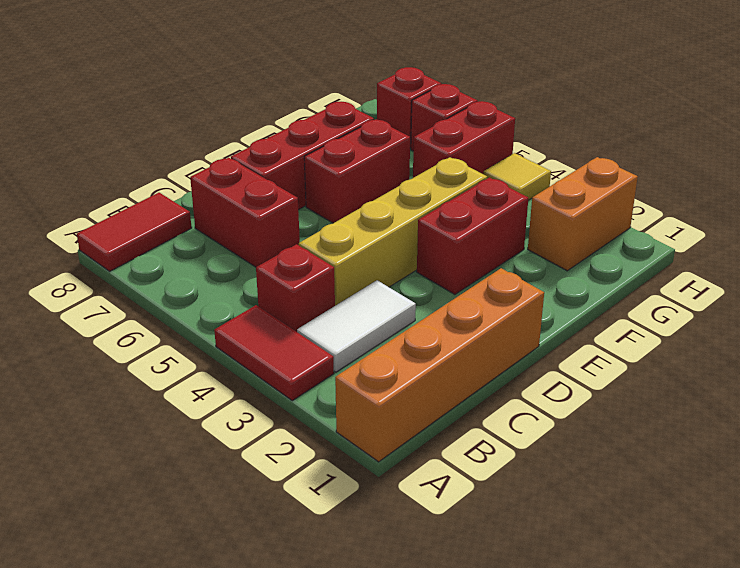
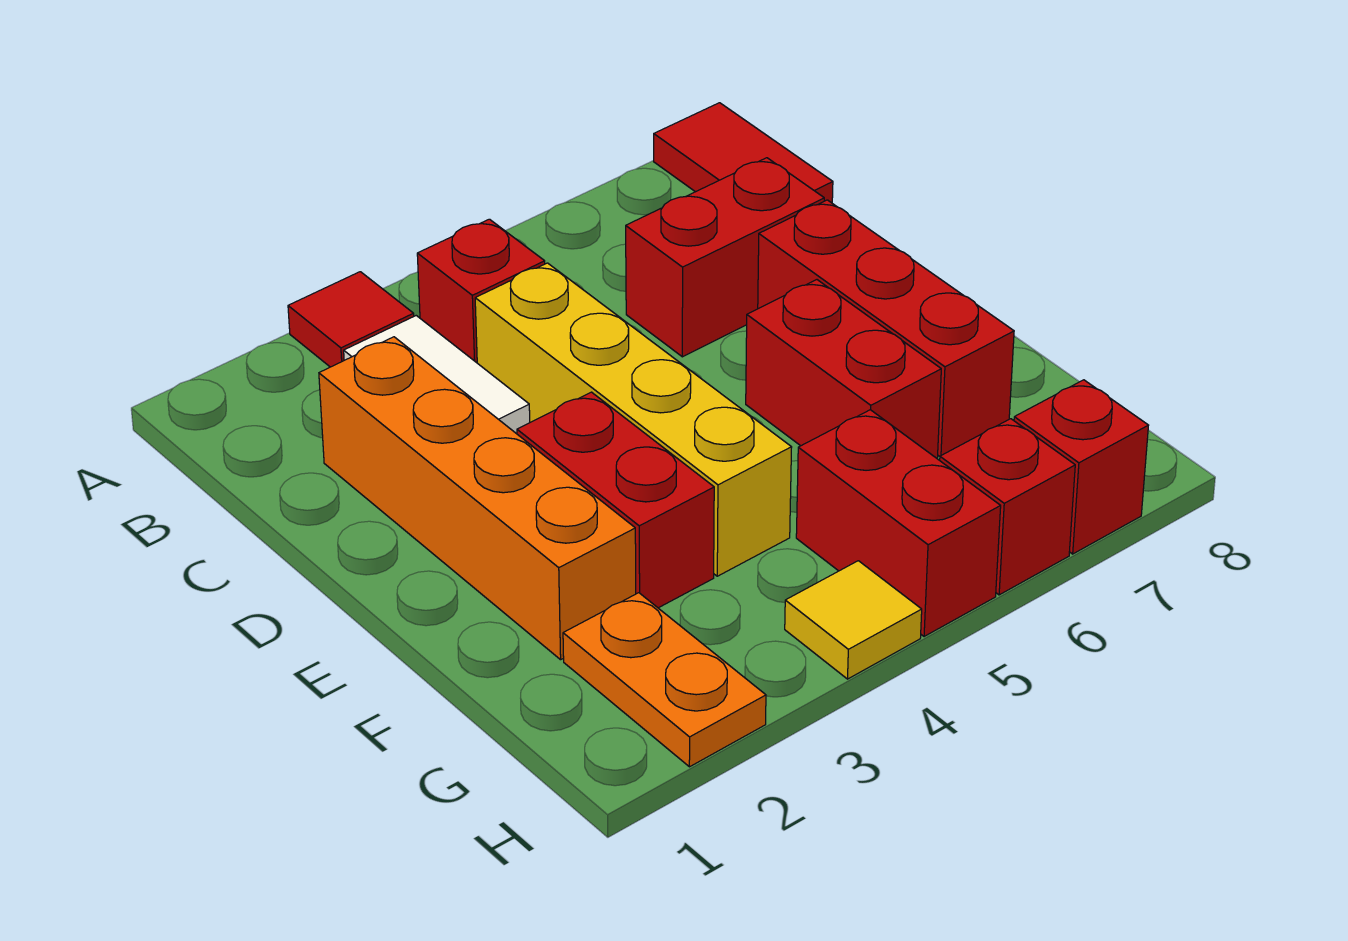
orange brick A1:D1 level 1 -> orange brick C2:F2 level 1
red tile A3:A4 level 1 -> red tile A3 level 1
orange brick G2:H2 level 1 -> orange plate G2:H2 level 1

